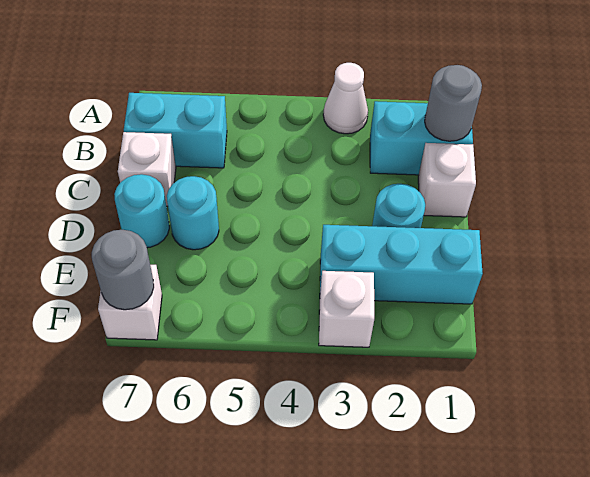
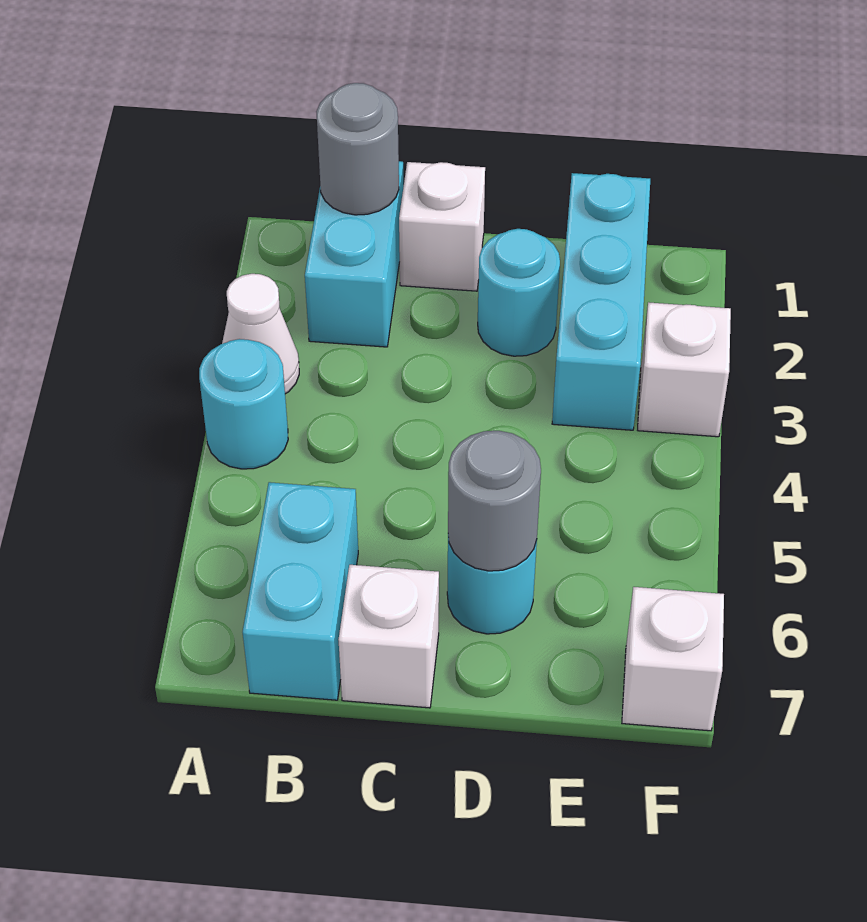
cyan round brick D7 level 1 -> cyan round brick A4 level 1
grey round brick F7 level 2 -> grey round brick D6 level 2

